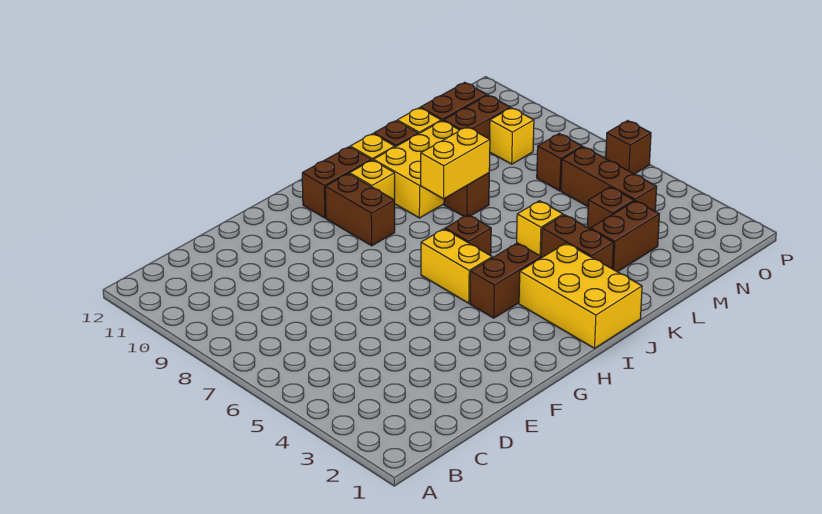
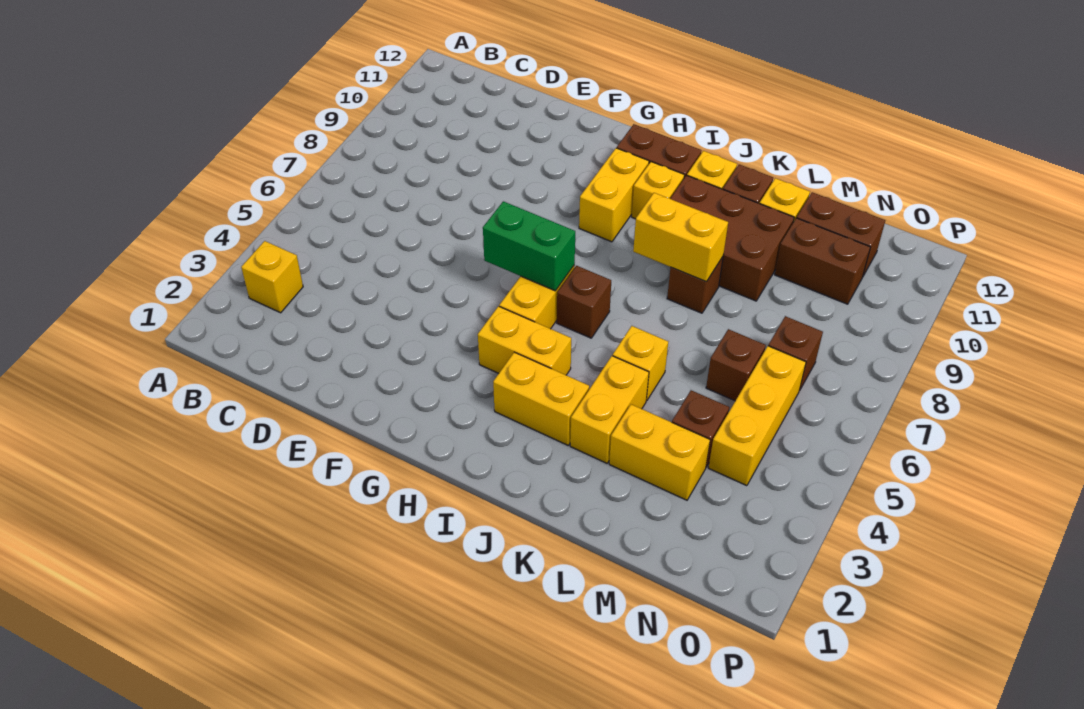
none -> green brick G6:H6 level 2
brown brick H4:I4 level 1 -> yellow brick H4:I4 level 1
brown brick H9:H10 level 1 -> yellow brick H9:H10 level 1
yellow brick I1:J3 level 1 -> yellow brick I3:J3 level 1
yellow brick J9:L10 level 1 -> brown brick J9:L10 level 1
brown brick K3:K4 level 1 -> yellow brick K3:K4 level 1
brown brick L3:M3 level 1 -> yellow brick L3:M3 level 1
brown brick N4:N6 level 1 -> yellow brick N4:N6 level 1
yellow brick N9 level 1 -> yellow brick B3 level 1
brown brick P6 level 1 -> brown brick M6 level 1

